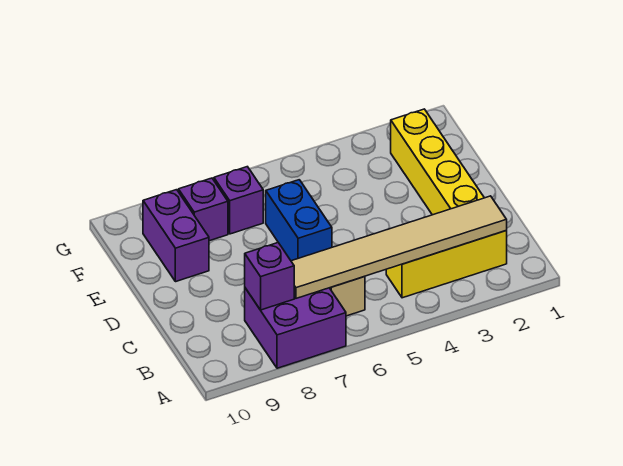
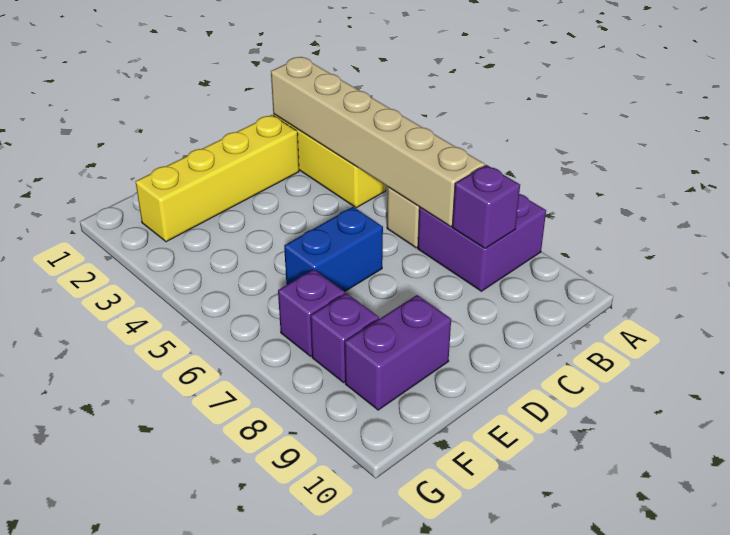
tan tile B2:B7 level 2 -> tan brick B2:B7 level 2

